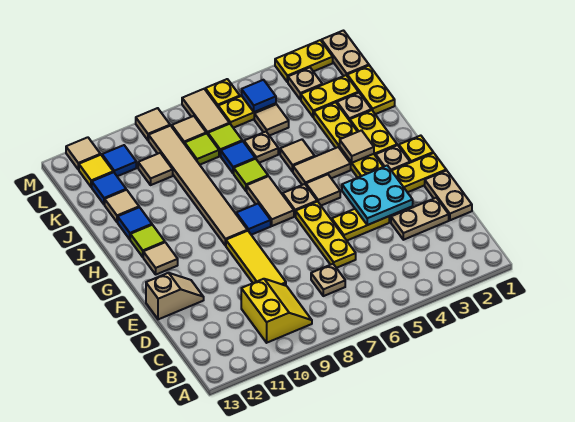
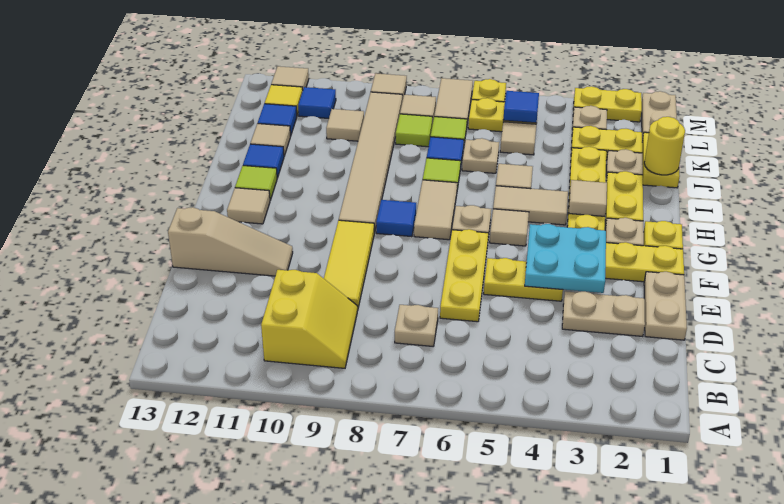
tan slope E12:E13 level 1 top 13 -> tan slope E11:E13 level 1 top 13
none -> yellow round brick J1 level 2

